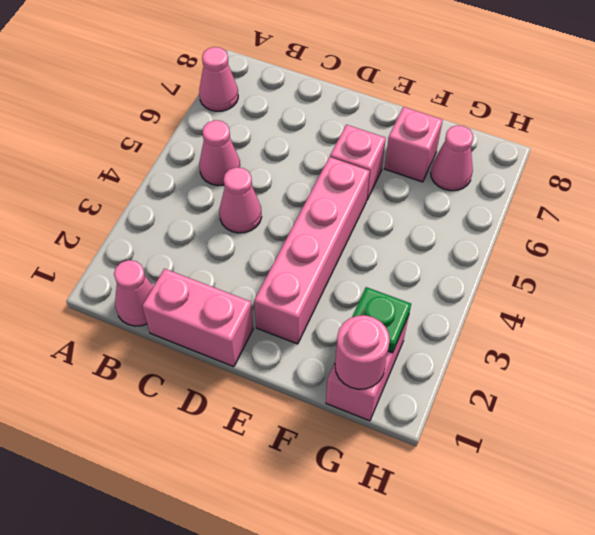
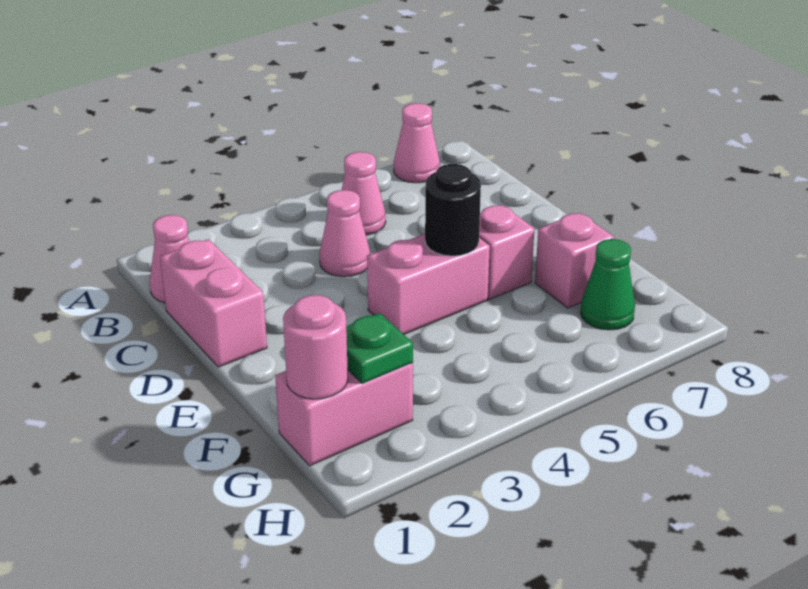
pink brick E2:E5 level 1 -> pink brick E4:E5 level 1
none -> black round brick E5 level 2
pink cone G7 level 1 -> green cone G7 level 1

